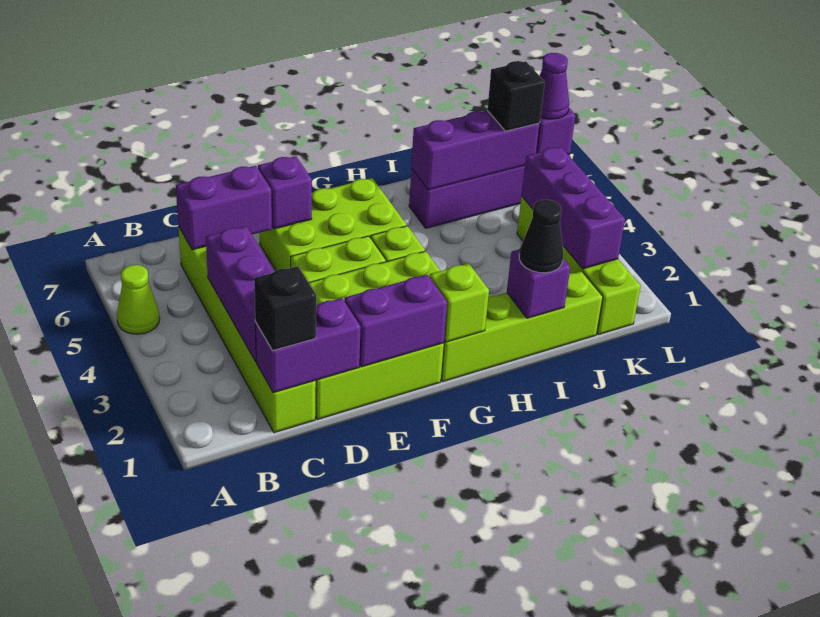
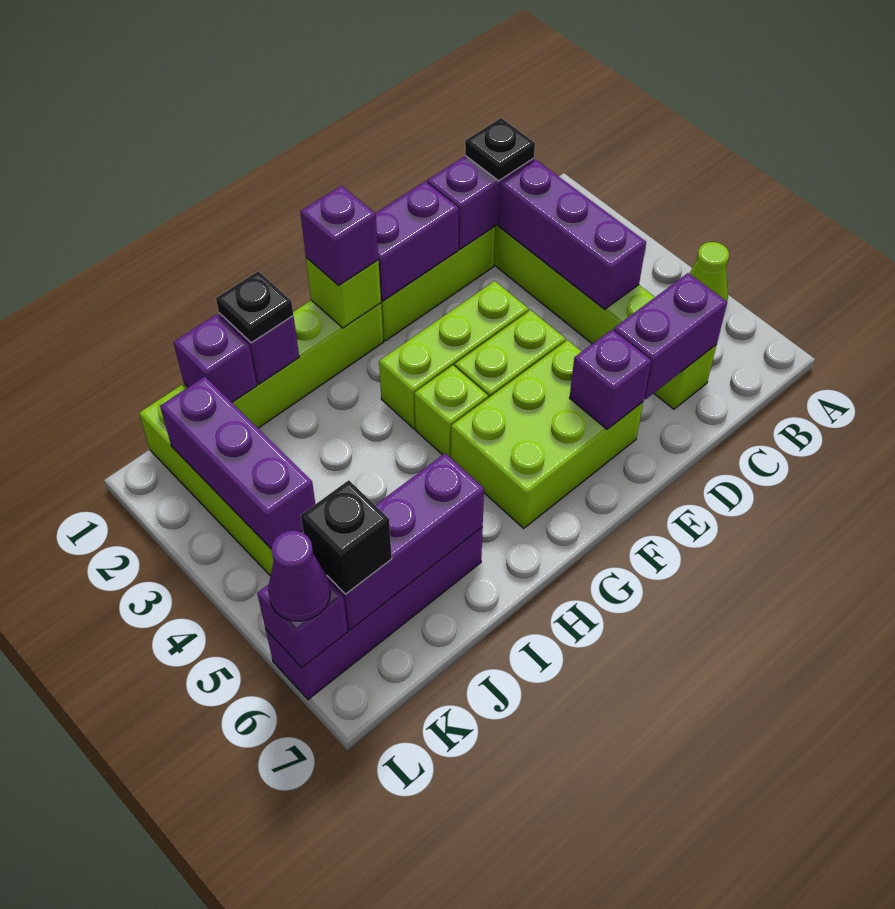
black brick C1 level 3 -> black plate C1 level 3
none -> purple brick G1 level 3
black cone I1 level 3 -> black plate I1 level 3
none -> purple brick J1 level 2

